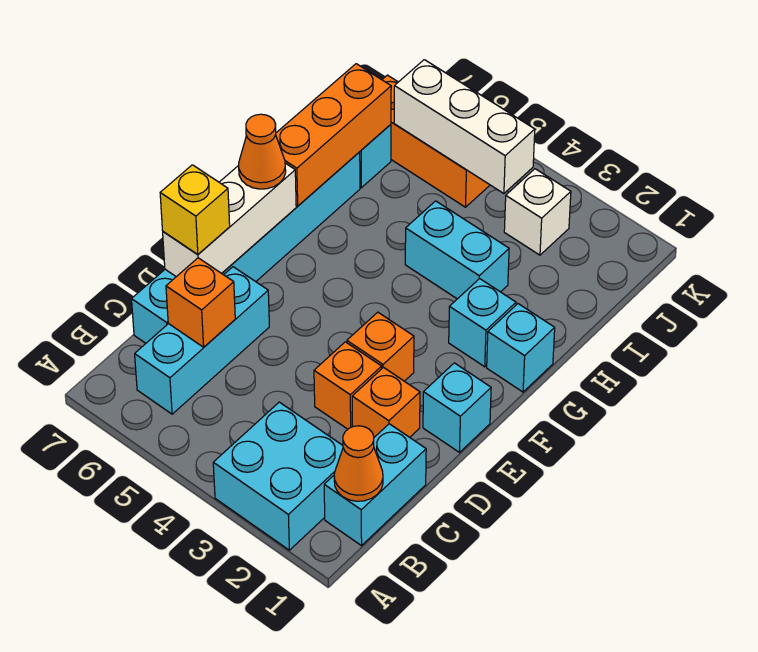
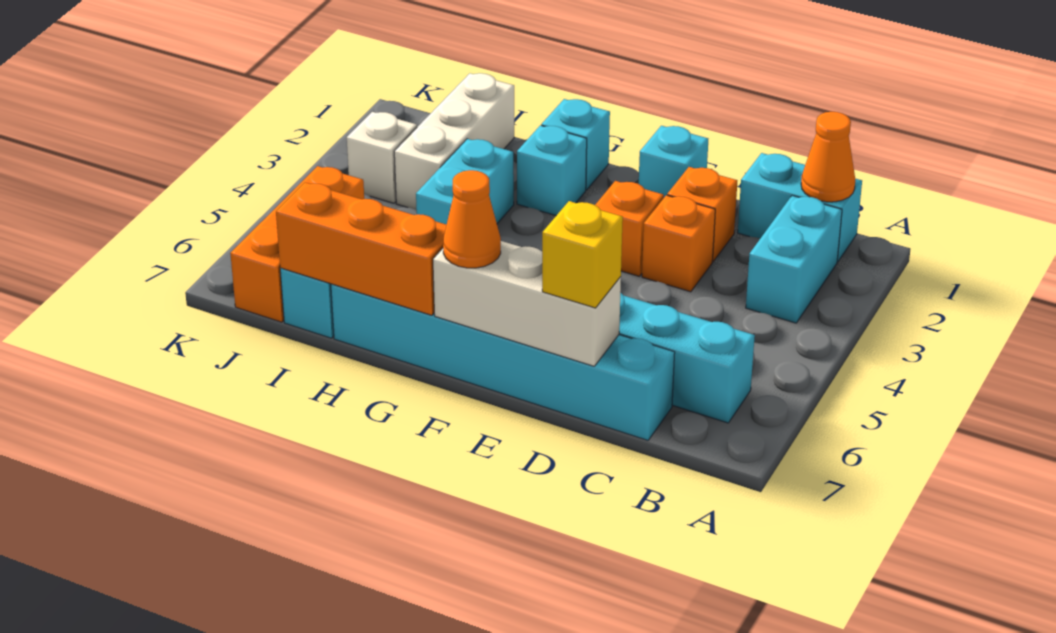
cyan brick A2:B3 level 1 -> cyan brick B2:B3 level 1
orange brick C6 level 2 -> none
white brick J4:J6 level 2 -> white brick I1:I3 level 1

